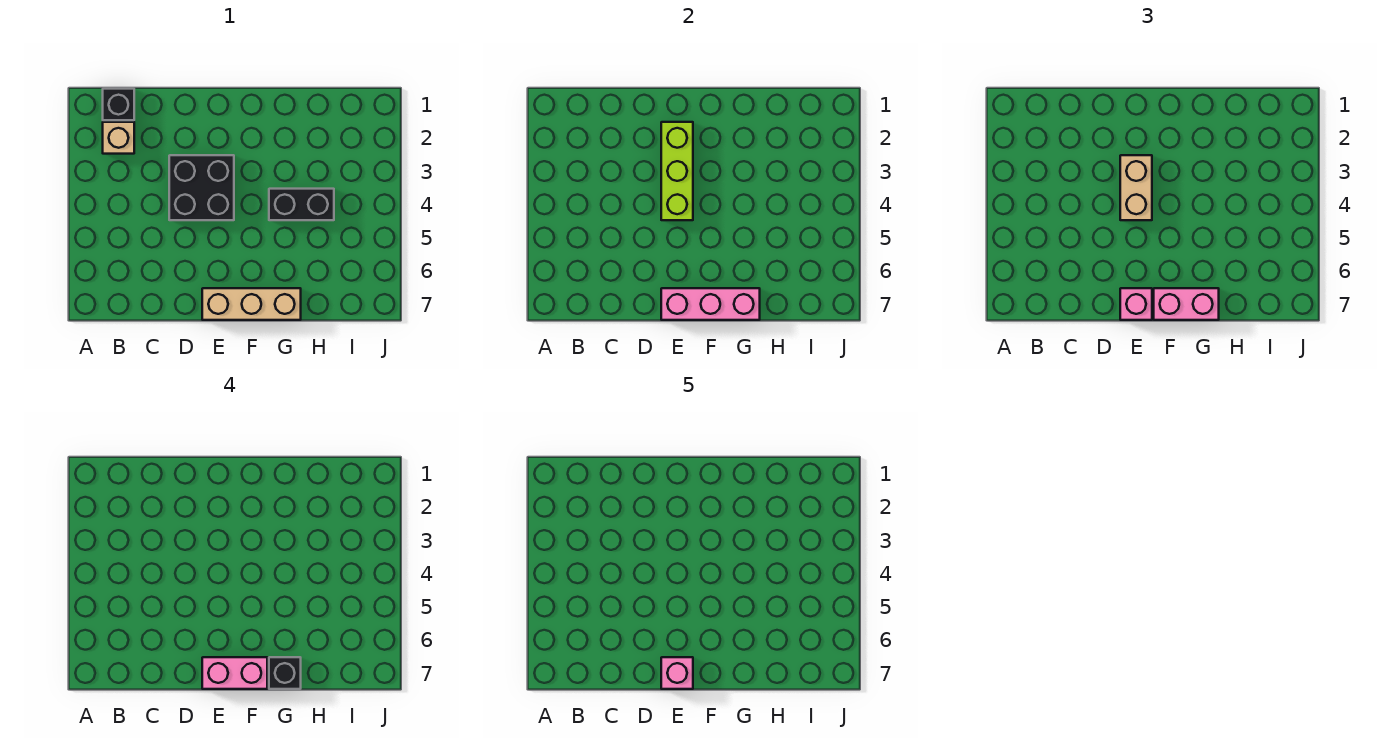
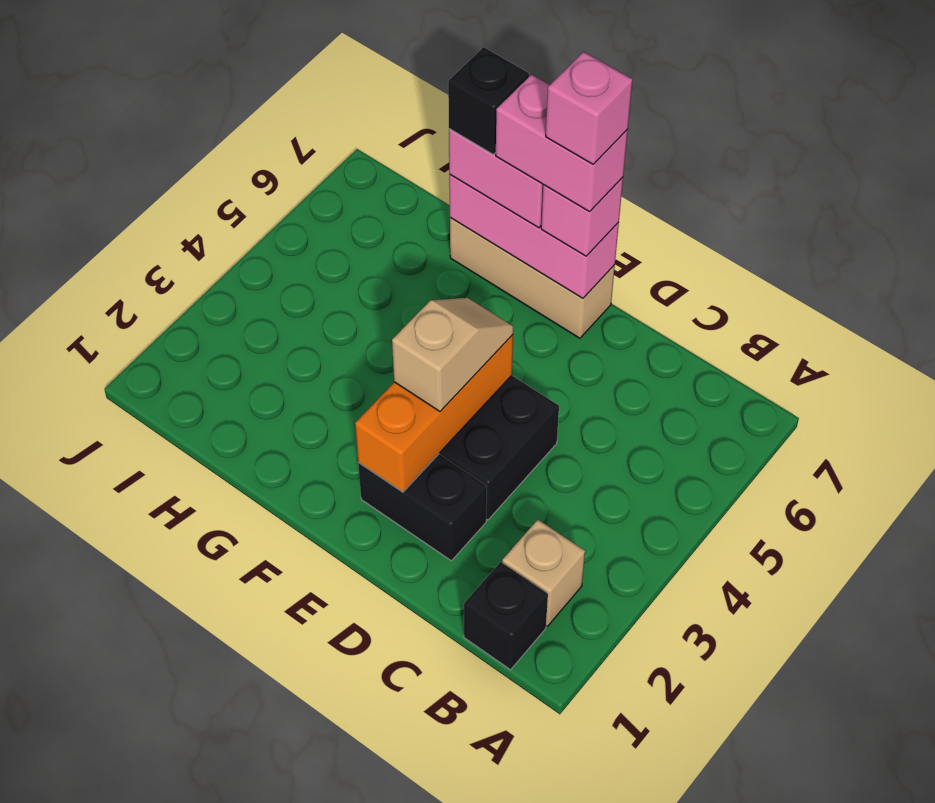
lime brick E2:E4 level 2 -> orange brick E2:E4 level 2
tan brick E3:E4 level 3 -> tan slope E3:E4 level 3 top 3
black brick G4:H4 level 1 -> black brick D2:E2 level 1

